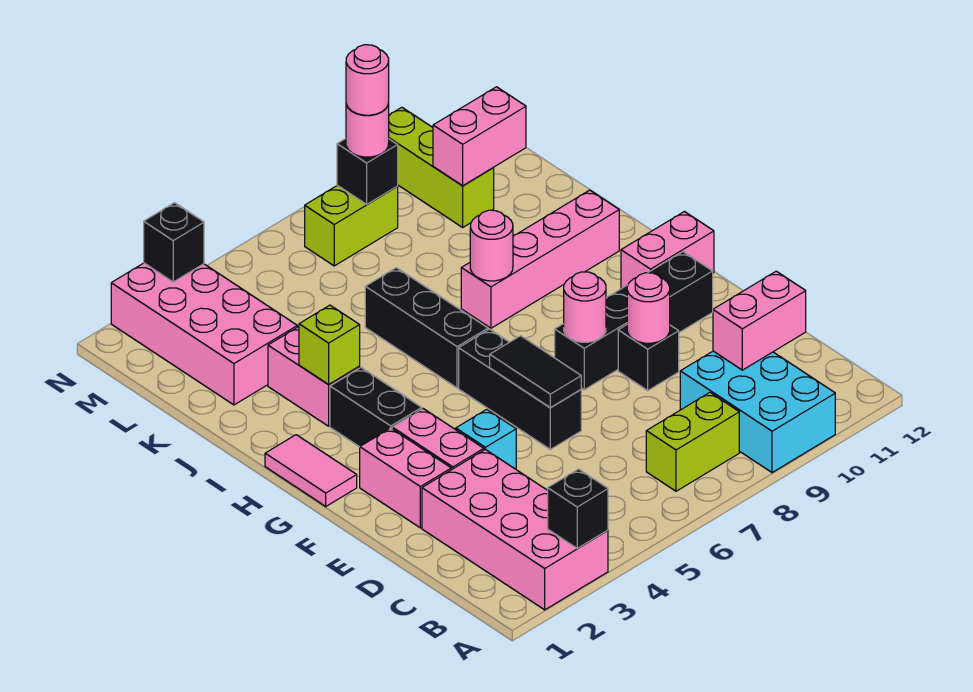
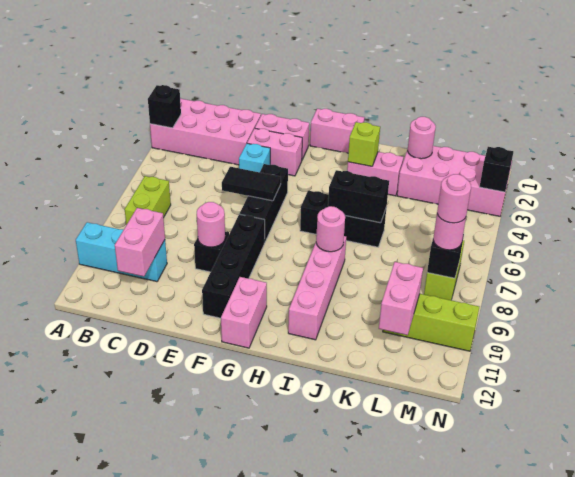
cyan brick A9:C10 level 1 -> cyan brick A10:C10 level 1
black brick E6:G6 level 1 -> black brick F5:F7 level 1
pink round brick F8 level 2 -> pink round brick K2 level 2
pink tile G1:H1 level 1 -> pink brick G1:H1 level 1
black brick G3:H3 level 1 -> black brick I6:J6 level 2

